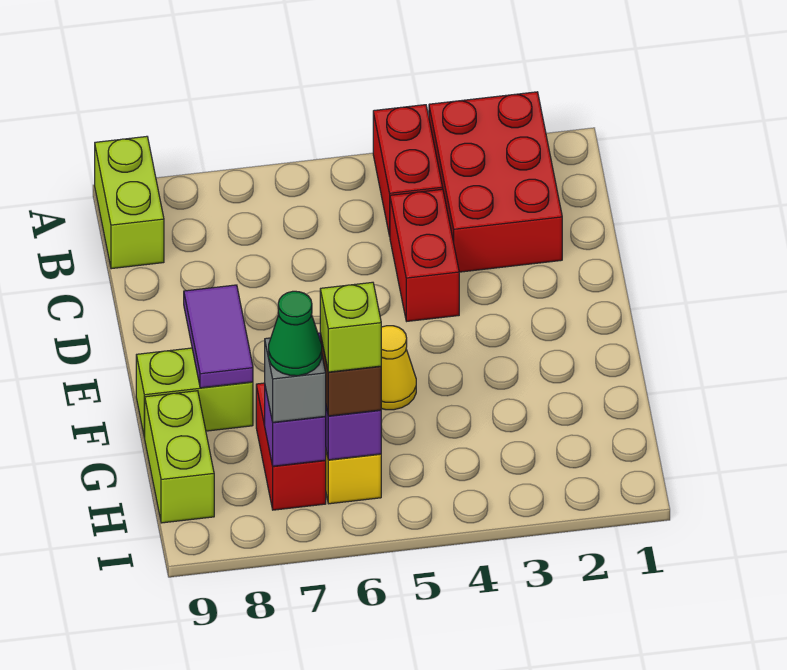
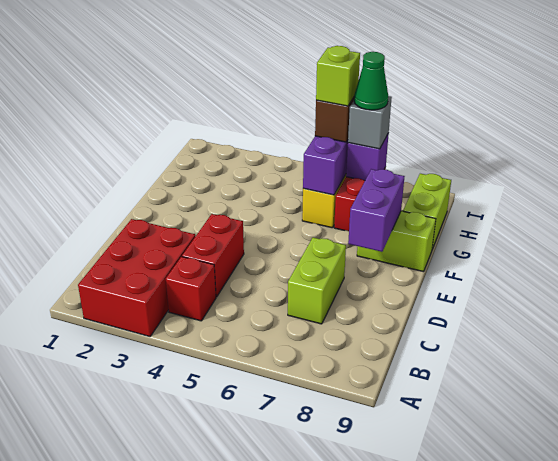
red brick A4:B4 level 1 -> red brick B4 level 1
lime brick A9:B9 level 1 -> lime brick C7:D7 level 1
purple tile E8:F8 level 2 -> purple brick E8:F8 level 2
yellow cone F5 level 1 -> none

